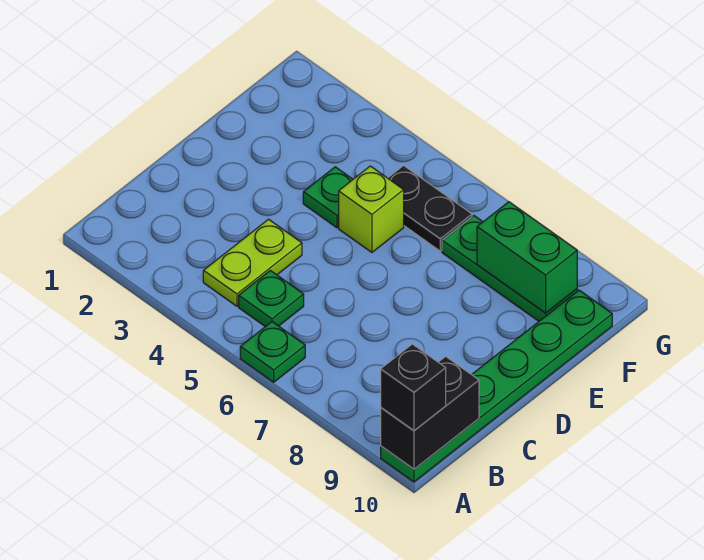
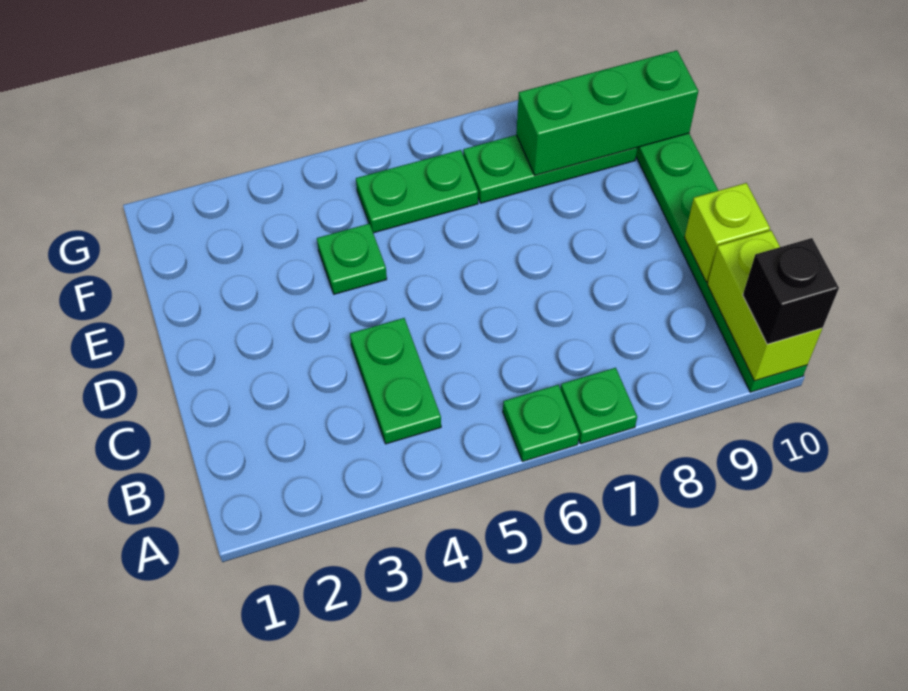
black brick A10:B10 level 2 -> lime brick A10:B10 level 2
lime plate B4:C4 level 1 -> green plate B4:C4 level 1
green plate B5 level 1 -> green plate A7 level 1
lime brick E5 level 1 -> lime brick C10 level 2
black plate F5:F6 level 1 -> green plate F5:F6 level 1
green brick F8:F9 level 2 -> green brick F8:F10 level 2

